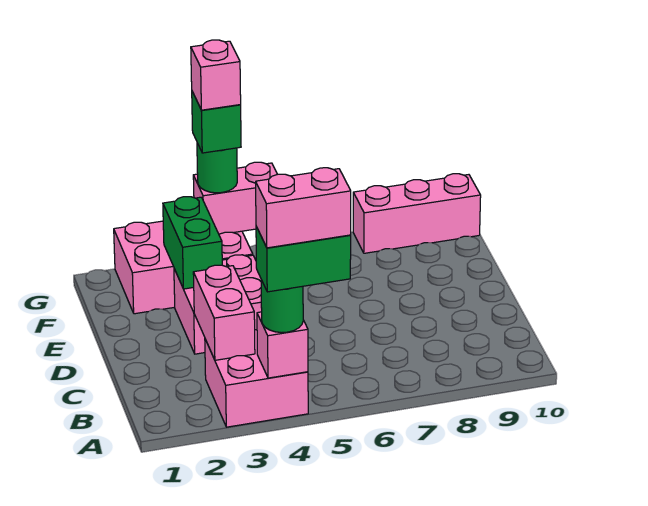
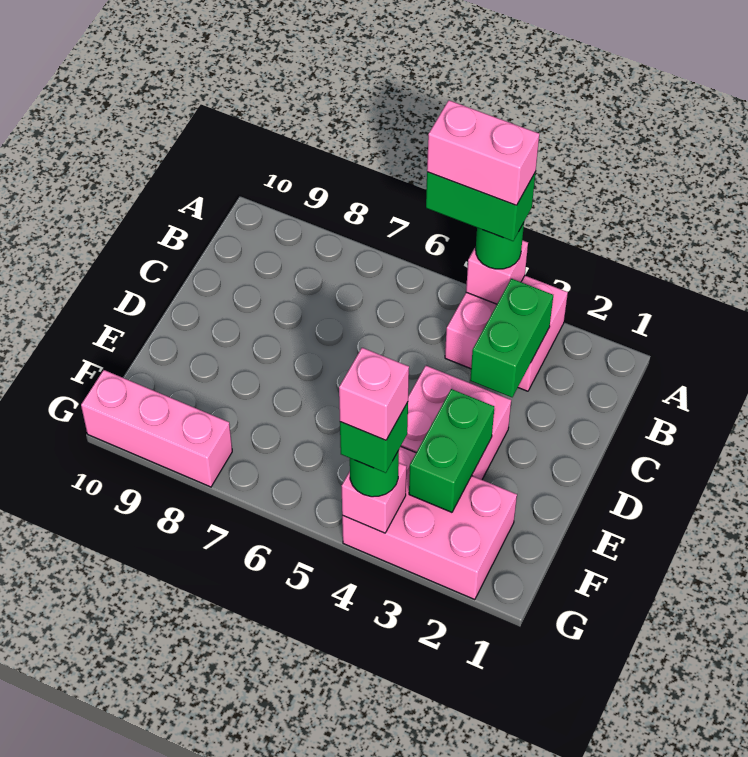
pink brick B3:C3 level 2 -> green brick B3:C3 level 2
pink brick G4:G5 level 2 -> pink brick G4 level 2

